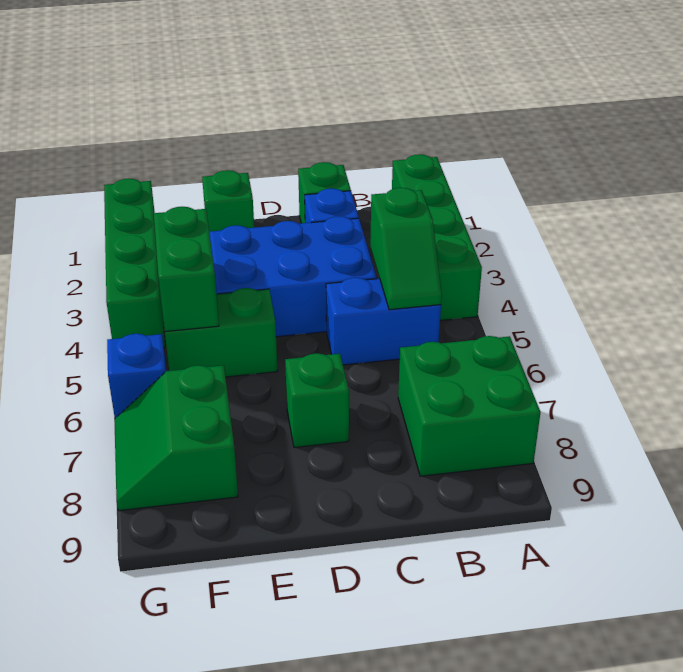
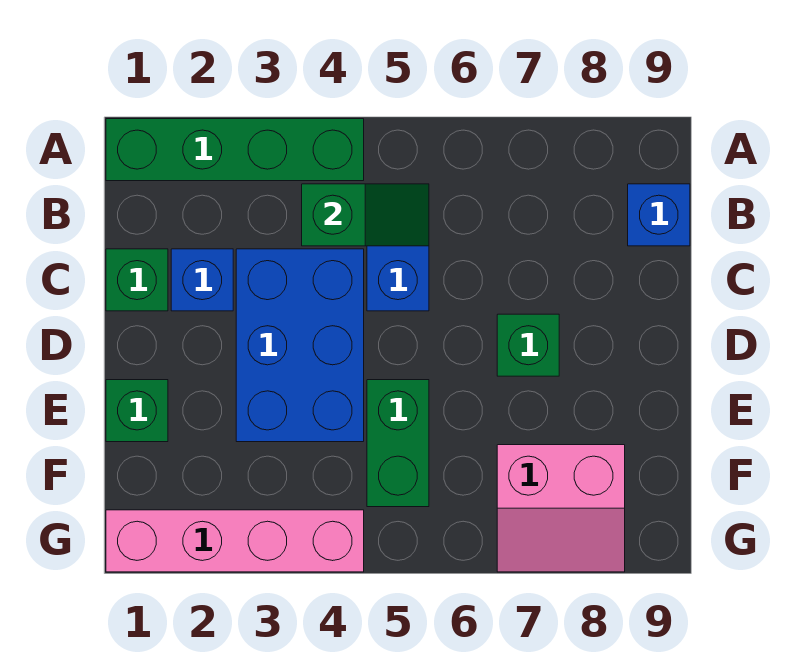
green brick A7:B8 level 1 -> none
green brick F4:F5 level 2 -> none
green slope F7:G8 level 1 top F -> pink slope F7:G8 level 1 top F
green brick G1:G4 level 1 -> pink brick G1:G4 level 1
blue brick G6 level 1 -> blue brick B9 level 1

